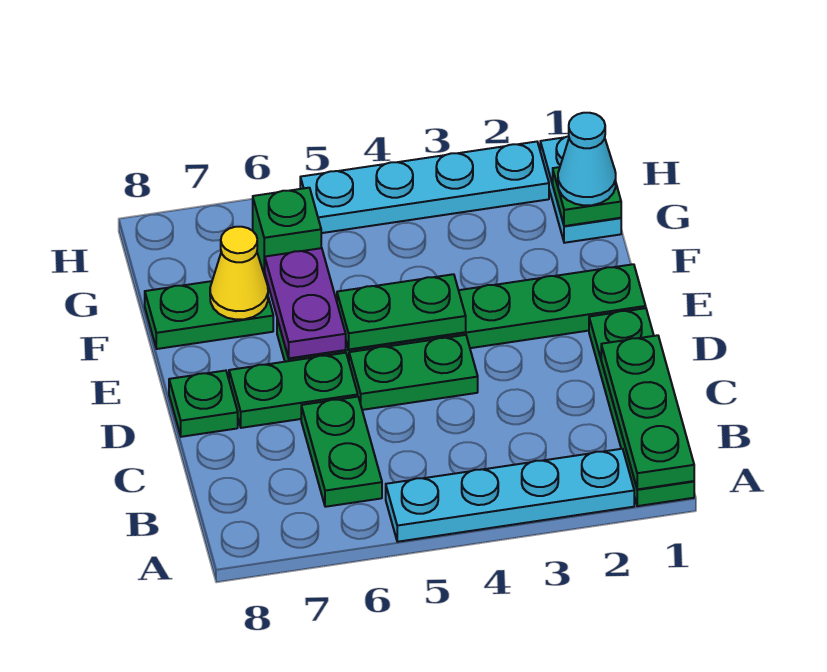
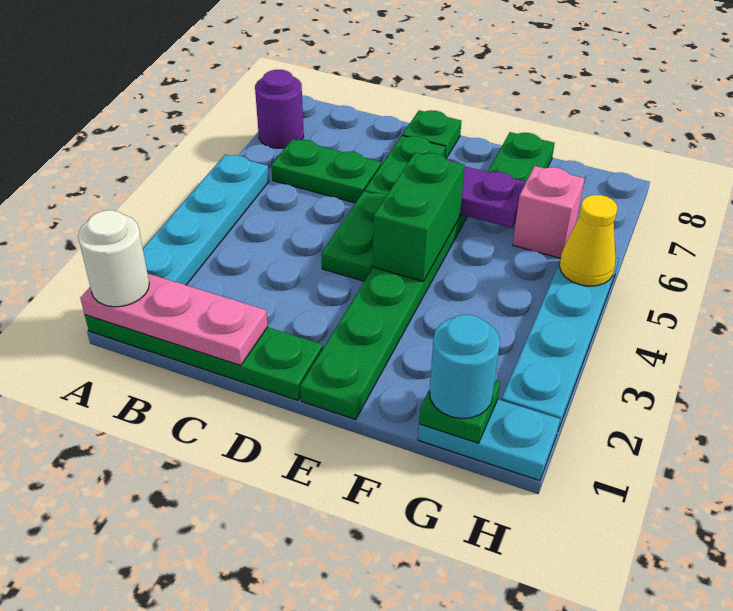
green plate A1:C1 level 2 -> pink plate A1:C1 level 2
none -> white round brick A1 level 3
none -> purple round brick A7 level 1
green plate E4:E5 level 2 -> green brick E4:E5 level 2
yellow cone F7 level 2 -> yellow cone H5 level 2
cyan cone G1 level 3 -> cyan round brick G1 level 3
green brick G6 level 1 -> pink brick G6 level 1

